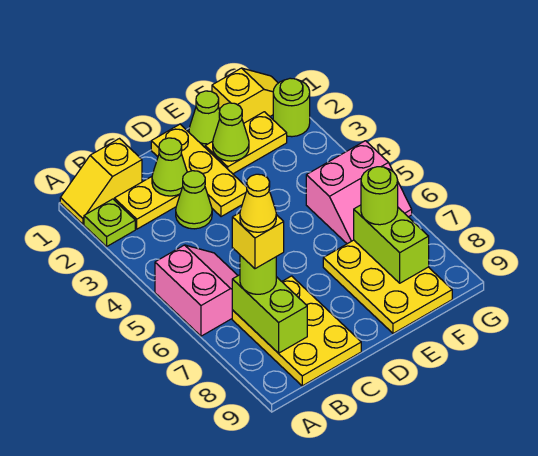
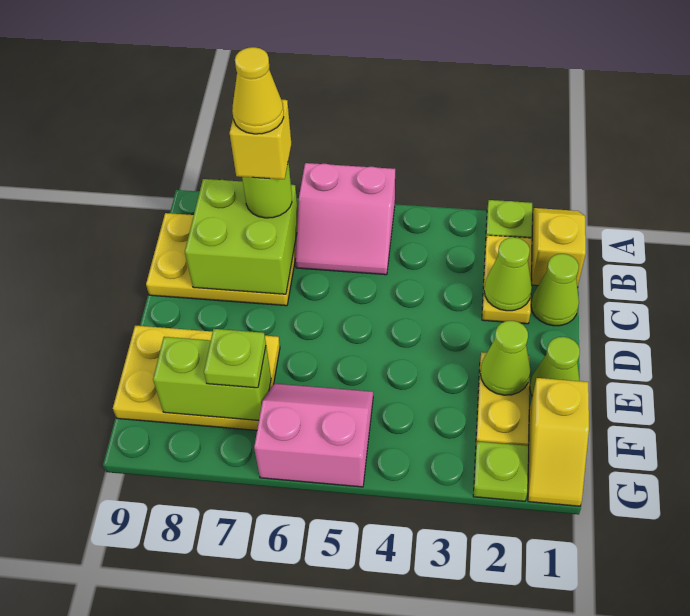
lime brick B7:B8 level 2 -> lime brick B7:C8 level 2
lime cone C3 level 1 -> lime cone C1 level 1
yellow plate D1:D3 level 1 -> none
pink slope F5:G6 level 1 top 5 -> pink slope F5:G6 level 1 top G
lime round brick F7 level 3 -> lime plate F7 level 3
lime round brick G2 level 1 -> lime plate G2 level 1

